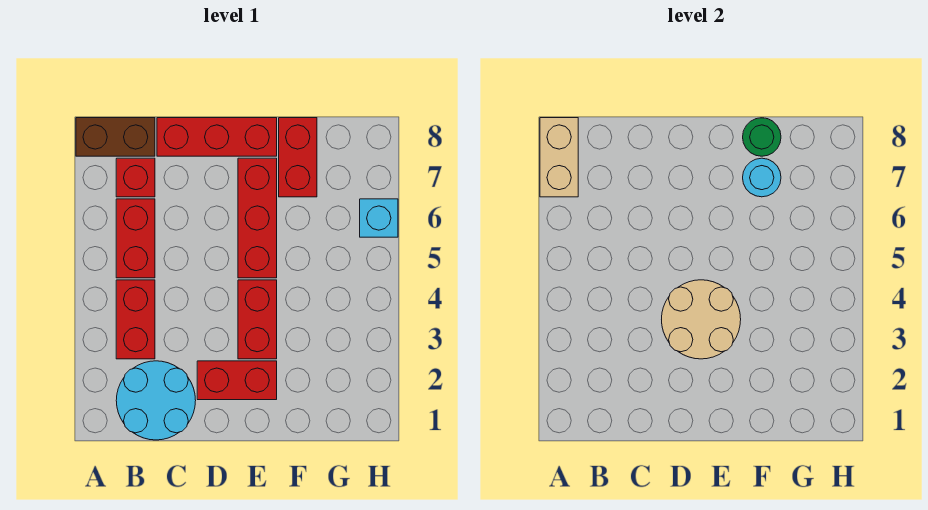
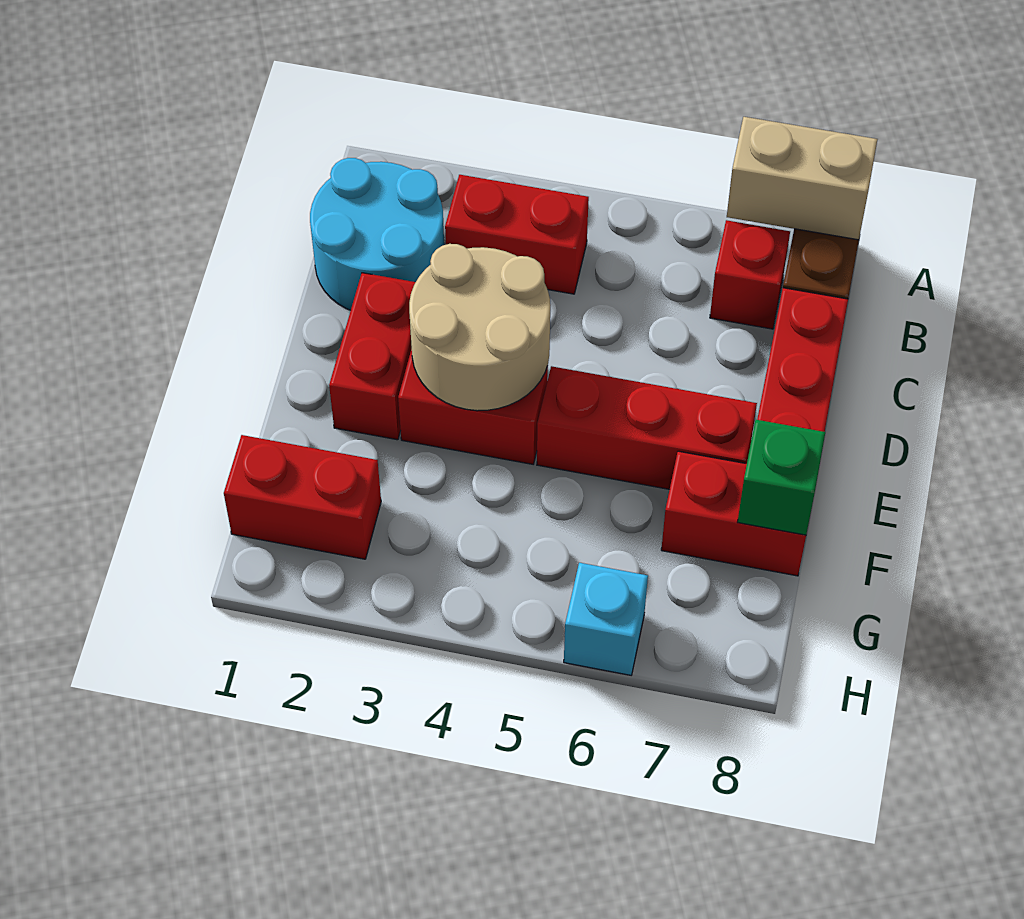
red brick B5:B6 level 1 -> red brick G1:G2 level 1
cyan round brick F7 level 2 -> none
green round brick F8 level 2 -> green brick F8 level 2

